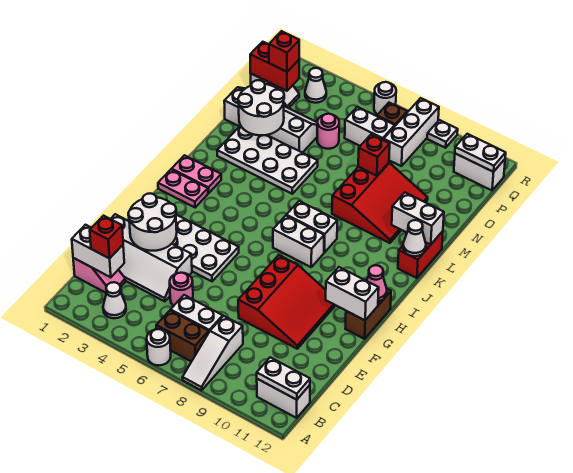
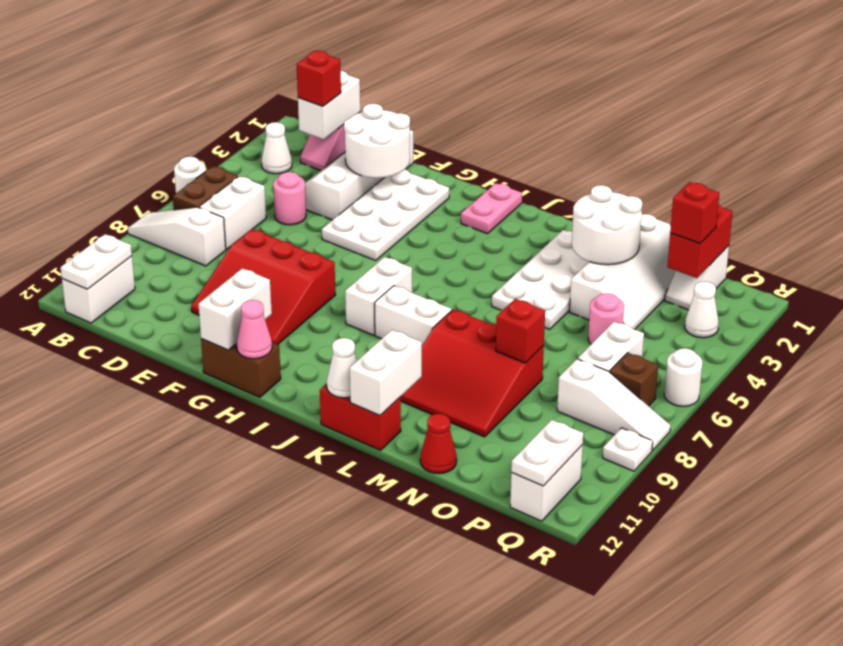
pink plate J1:J2 level 1 -> none
white brick J7:J8 level 1 -> white brick J8:K8 level 1
none -> red cone N12 level 1
white brick P8:R8 level 1 -> white slope P8:R8 level 1 top P

